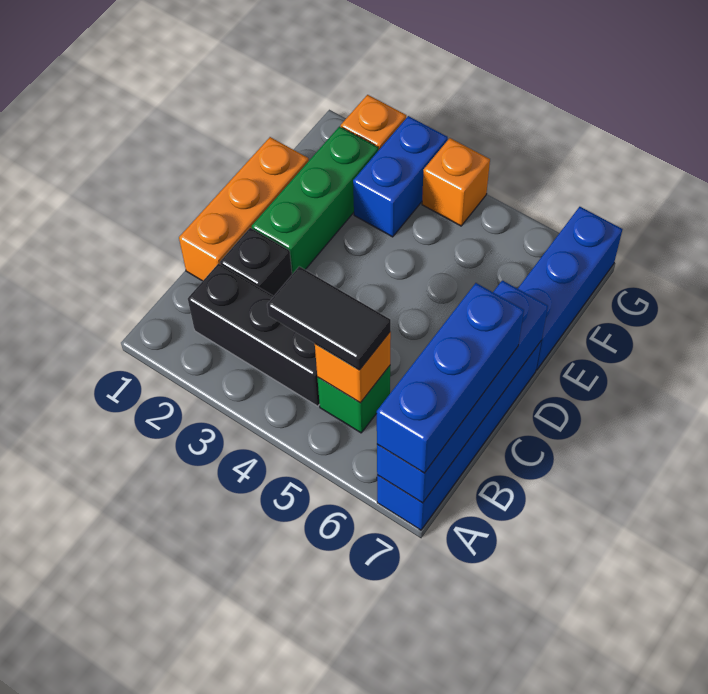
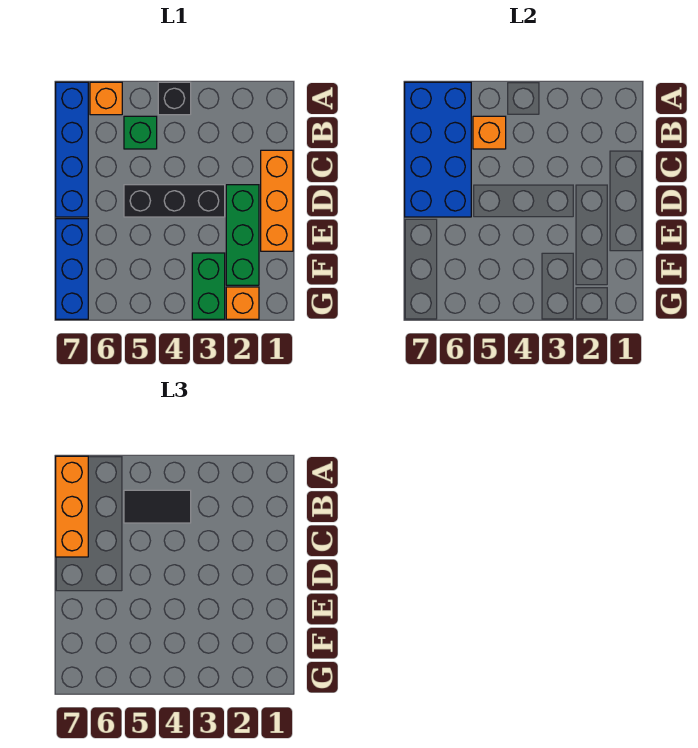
blue brick A7:D7 level 2 -> blue brick A6:D7 level 2
blue brick A7:C7 level 3 -> orange brick A7:C7 level 3
black brick B2:B4 level 1 -> black brick D3:D5 level 1
black brick C2 level 1 -> black brick A4 level 1
blue brick F3:G3 level 1 -> green brick F3:G3 level 1
orange brick G4 level 1 -> orange brick A6 level 1

